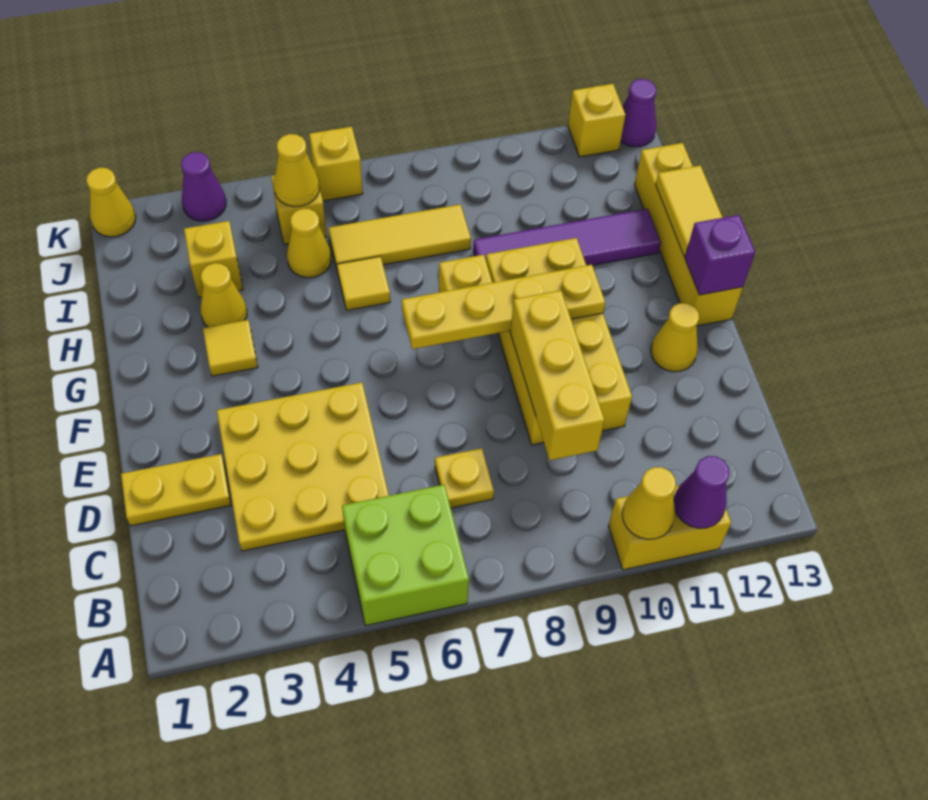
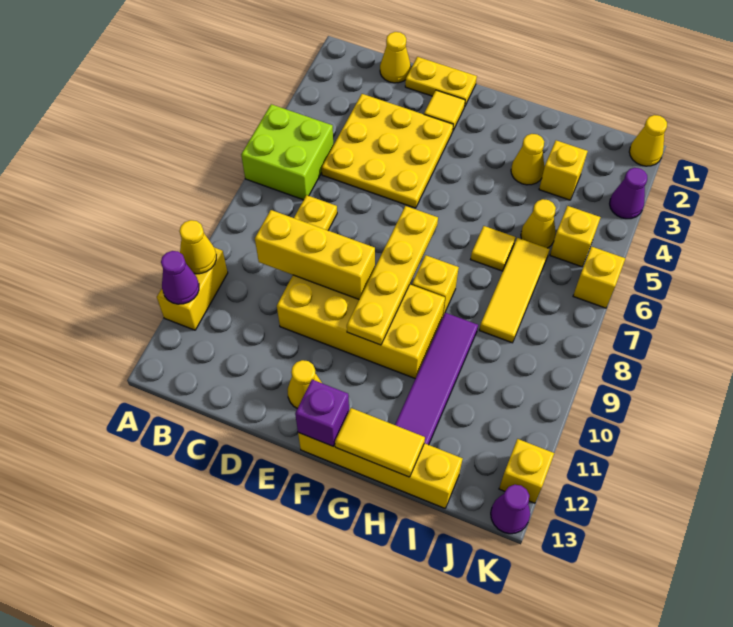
yellow plate D1:D2 level 1 -> yellow plate D1:E1 level 1
yellow tile G3 level 1 -> yellow tile E2 level 1
yellow cone J5 level 2 -> yellow cone C1 level 1

